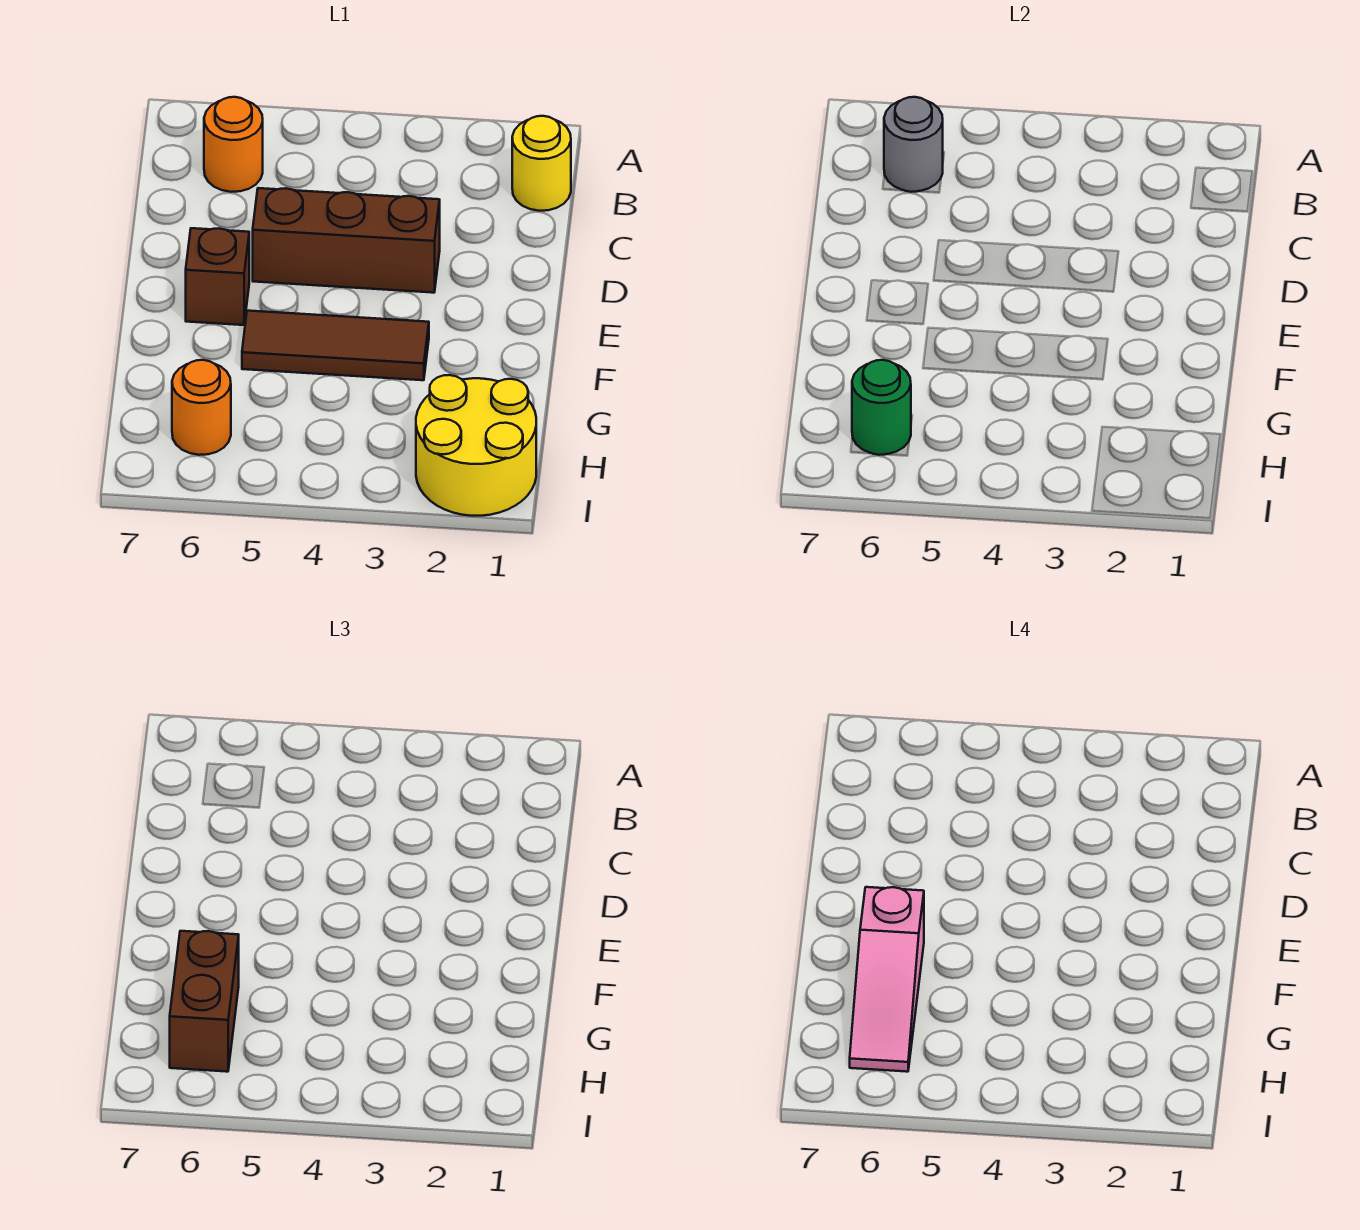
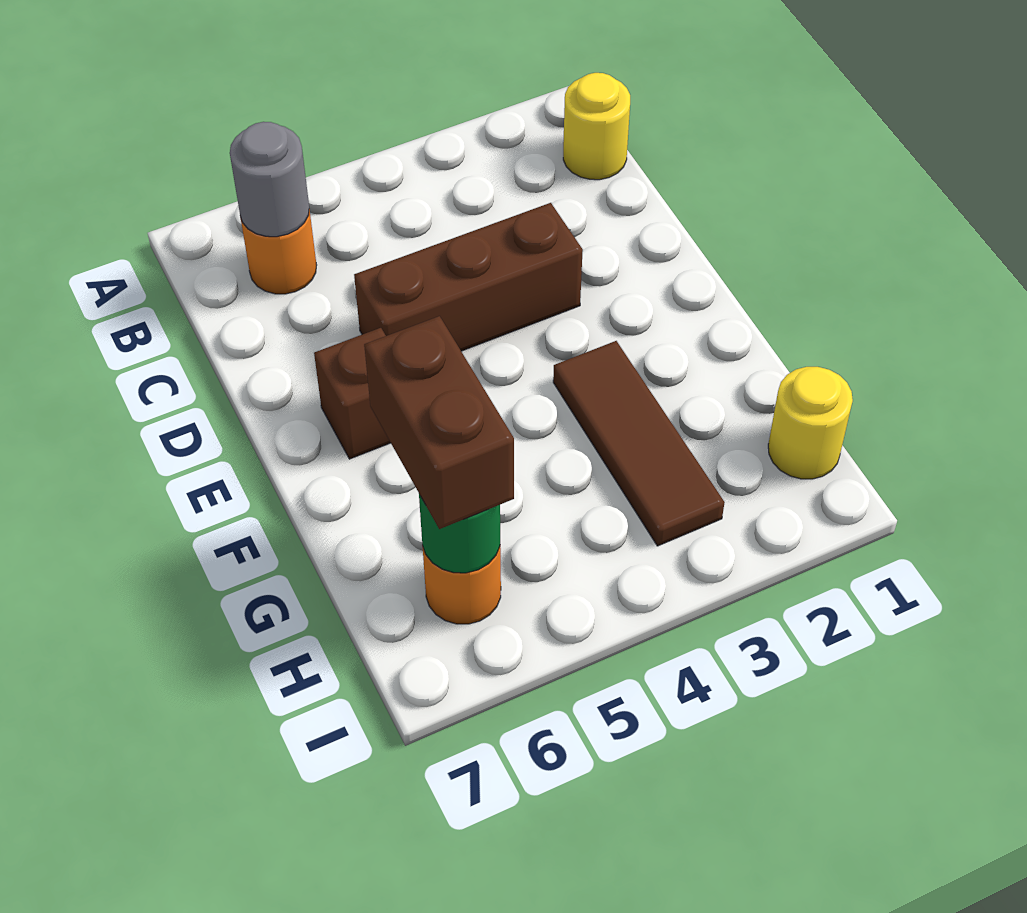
brown tile F3:F5 level 1 -> brown tile F3:H3 level 1
pink slope F6:H6 level 4 top F -> none
yellow round brick H1:I2 level 1 -> yellow round brick H1 level 1

